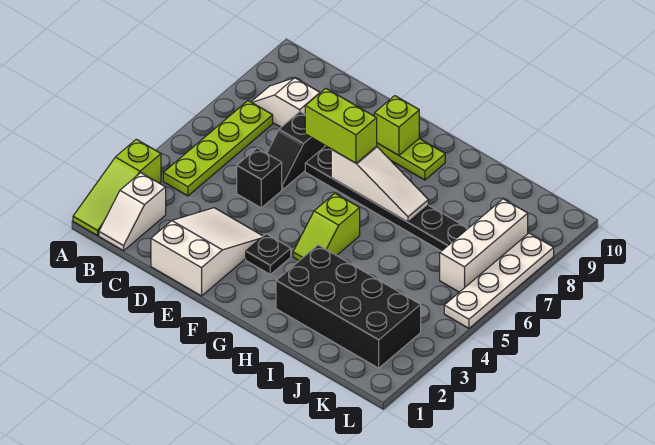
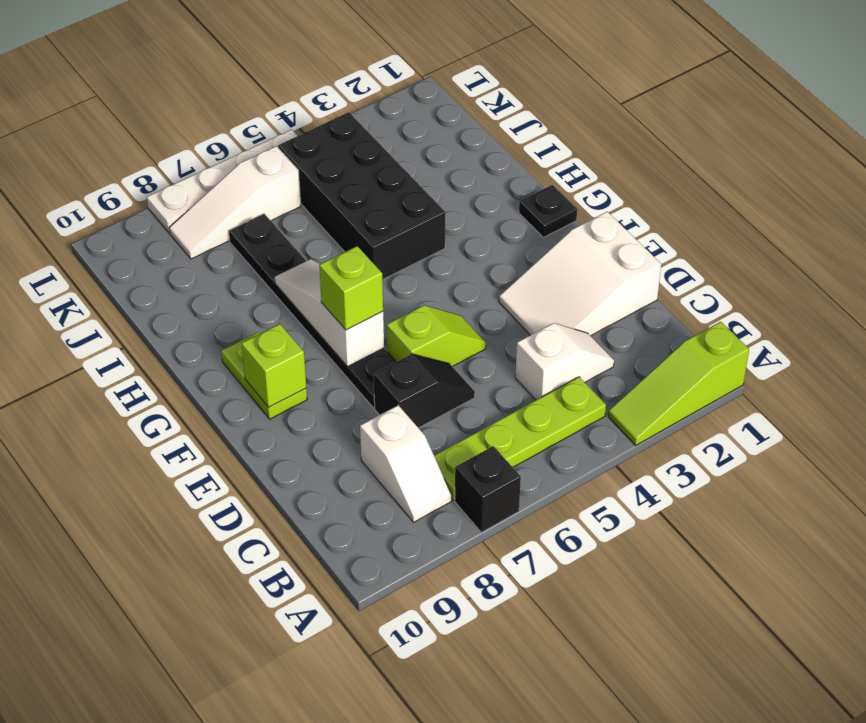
lime slope A1:A3 level 1 top 3 -> lime slope A1:A3 level 1 top 1
white slope B1:B2 level 1 top 2 -> white slope C3:C4 level 1 top 4
black brick D5 level 1 -> black brick A7 level 1
lime brick E7:F7 level 3 -> lime brick F7 level 3
black plate F3 level 1 -> black plate G1 level 1
lime slope G4:G5 level 1 top 5 -> lime slope E5:E6 level 1 top 6
black brick H2:K3 level 1 -> black brick H4:K5 level 1
white brick K6:K8 level 1 -> white slope K6:K8 level 1 top 6

